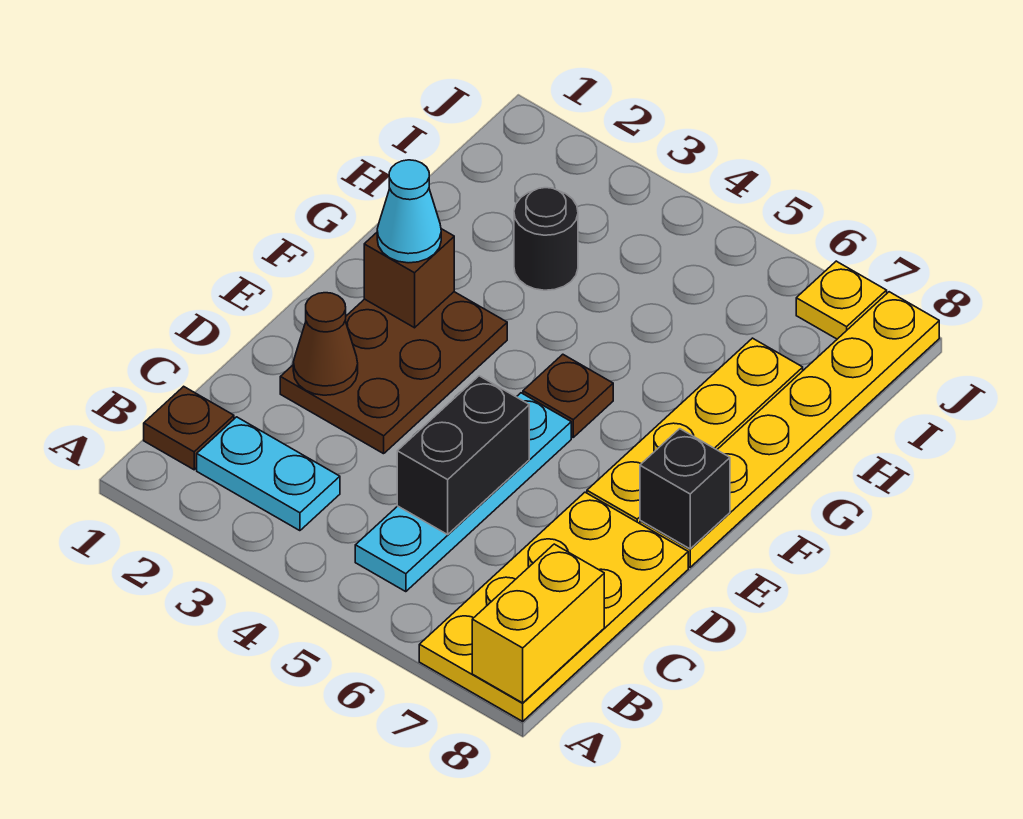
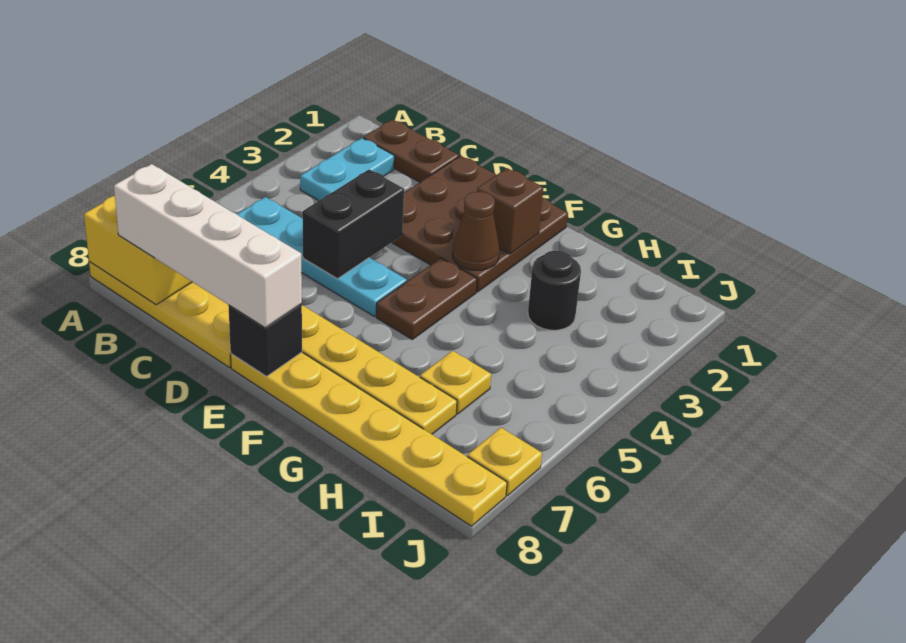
brown plate B1 level 1 -> brown plate B1:C1 level 1
none -> white brick B8:E8 level 3
black brick C5:D5 level 2 -> black brick D4:D5 level 2
brown plate D2:F3 level 1 -> brown plate D1:F3 level 1
brown cone D2 level 2 -> brown cone F3 level 2
cyan cone F2 level 3 -> none
brown plate F5 level 1 -> brown plate F4:F5 level 1
none -> yellow plate H6 level 1

